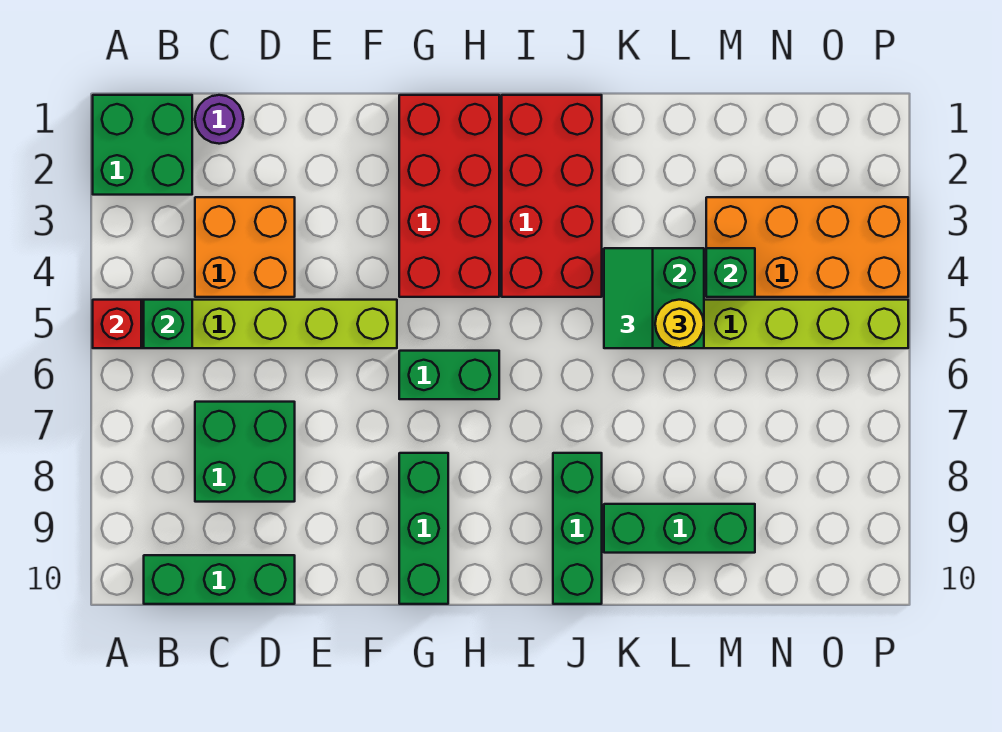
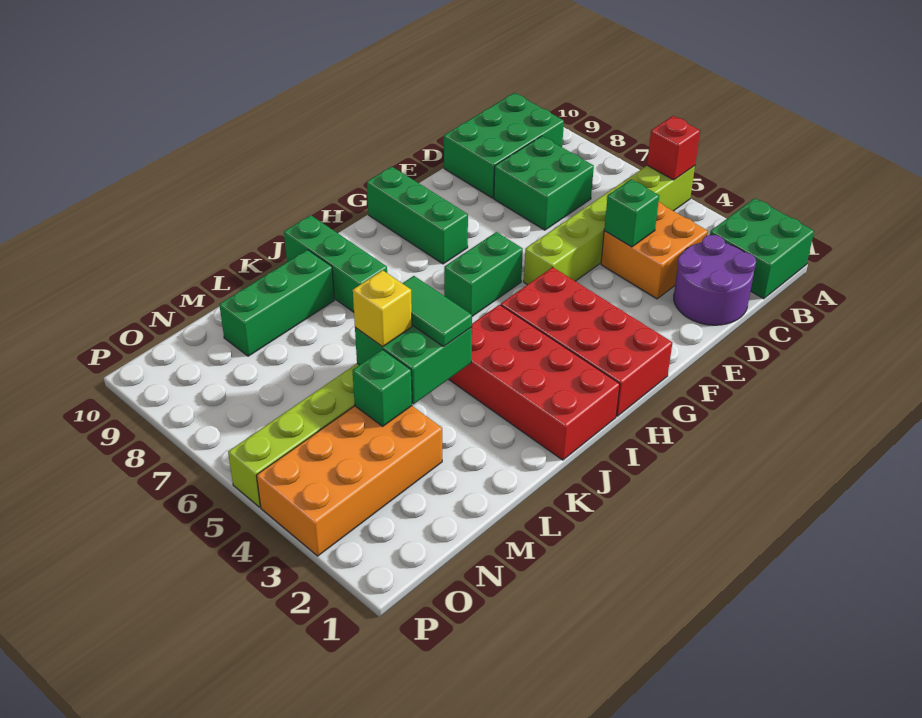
green brick B5 level 2 -> green brick D4 level 2
green brick B10:D10 level 1 -> green brick B9:D10 level 1
purple round brick C1 level 1 -> purple round brick C1:D2 level 1
yellow round brick L5 level 3 -> yellow brick L5 level 3

